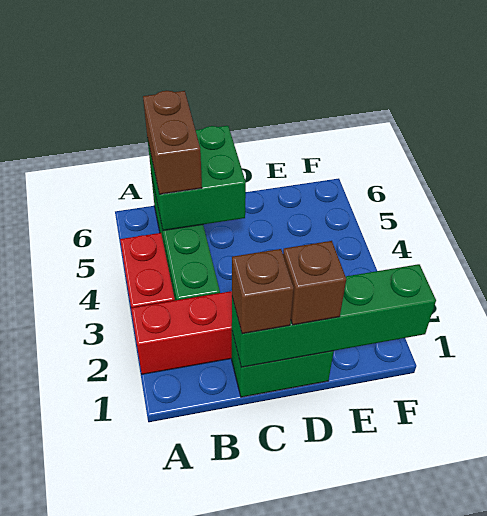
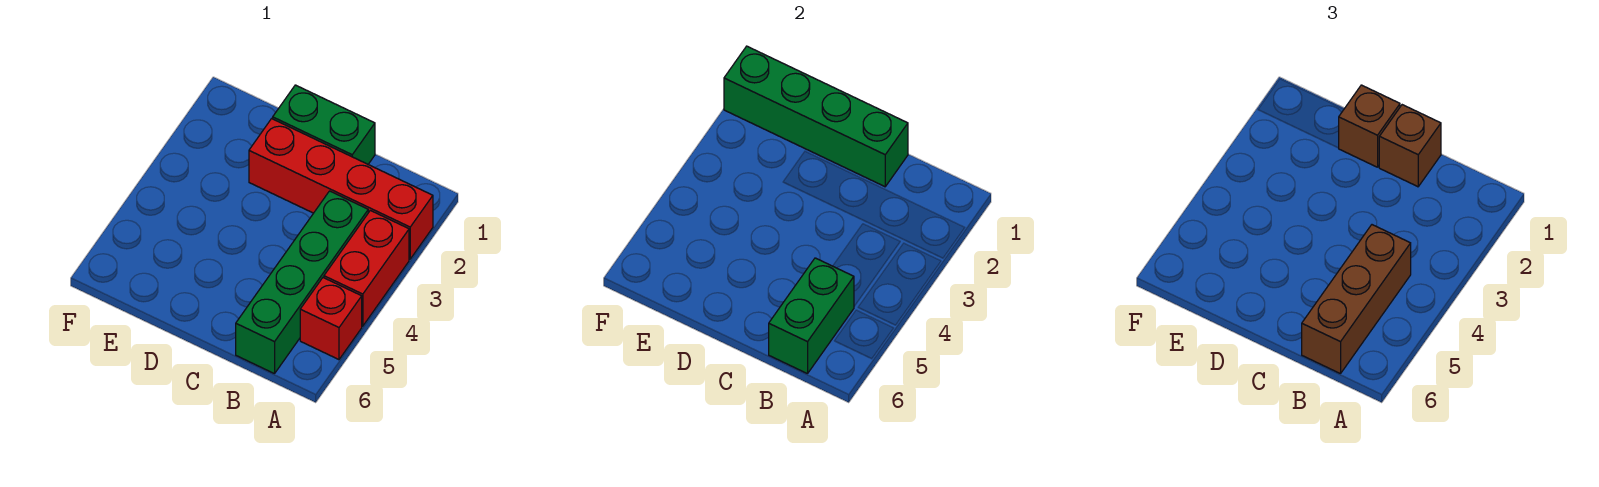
none -> red brick A5 level 1
green brick B5:C6 level 2 -> green brick B5:B6 level 2
brown brick B5:B6 level 3 -> brown brick B4:B6 level 3

